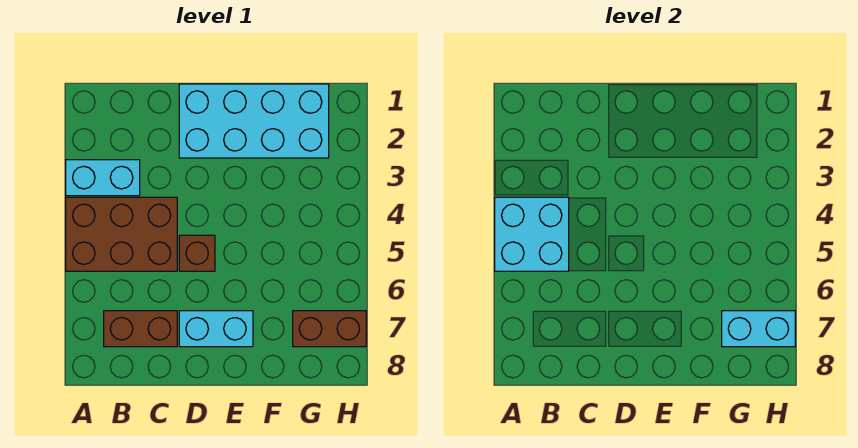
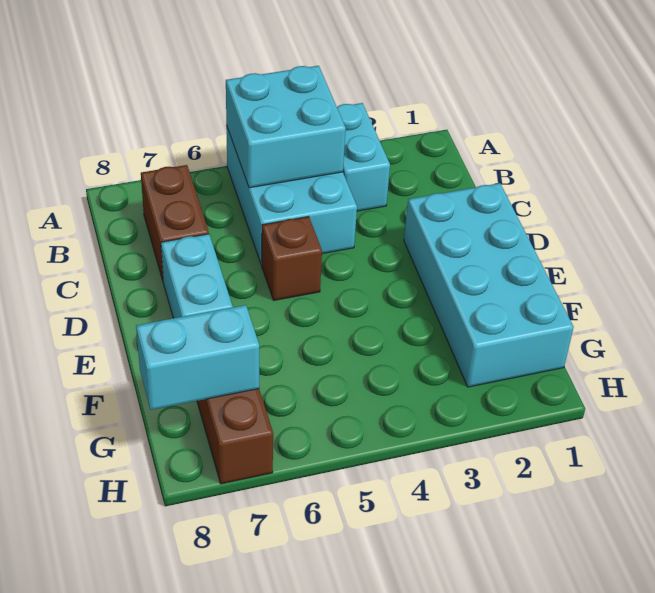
brown brick A4:C5 level 1 -> cyan brick A4:C5 level 1
cyan brick G7:H7 level 2 -> cyan brick G7:G8 level 2

